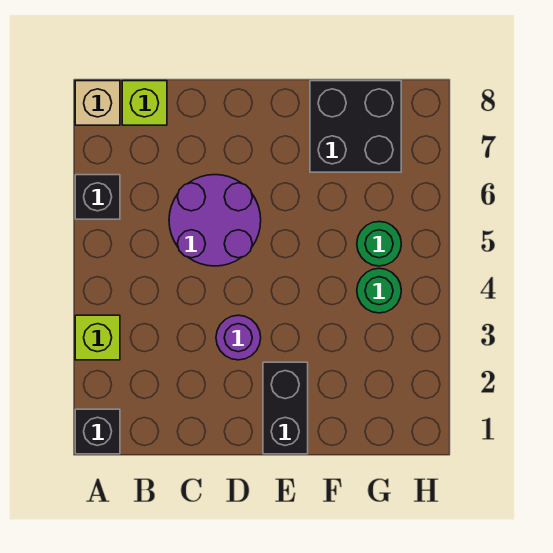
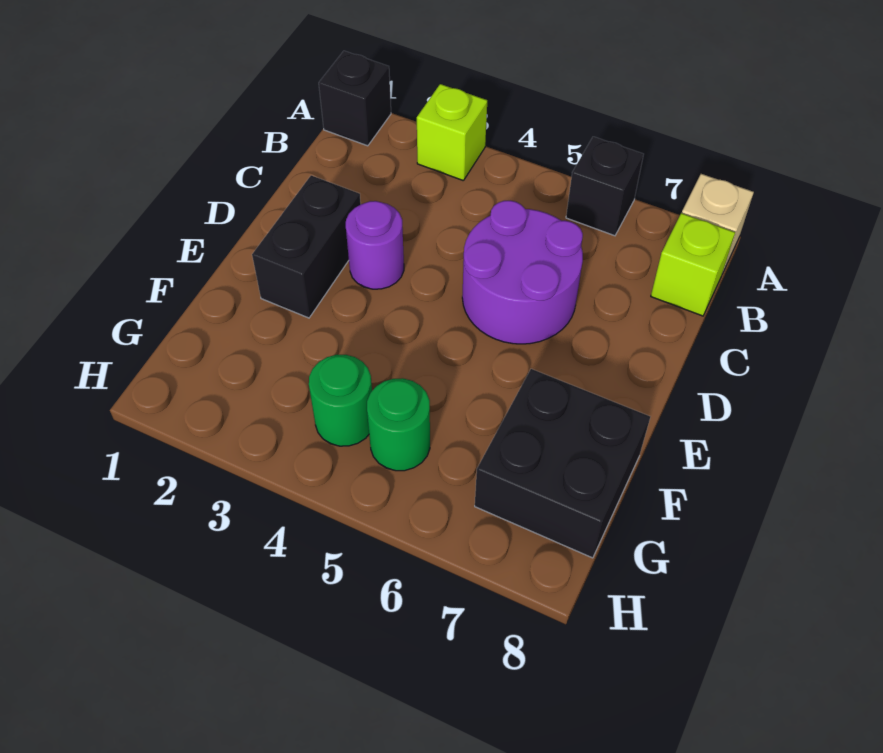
black brick E1:E2 level 1 -> black brick D2:E2 level 1

